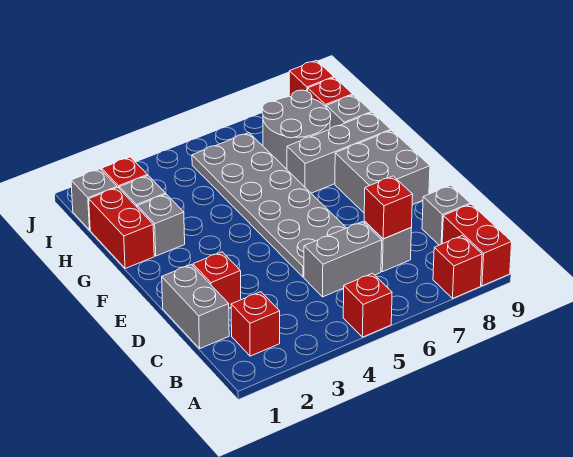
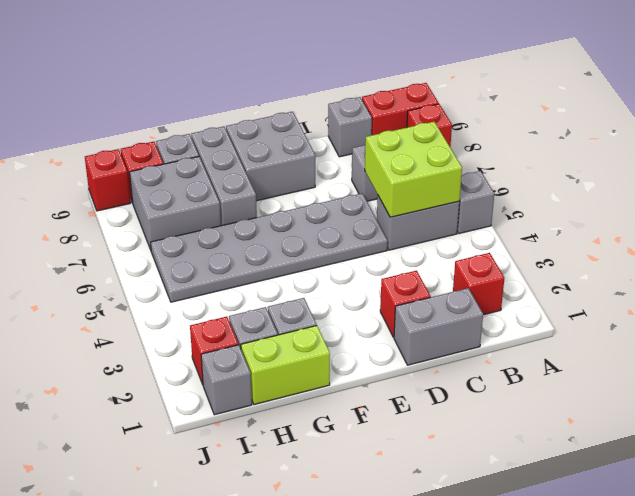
red brick A5 level 1 -> grey brick A5 level 1
none -> lime brick B5:C6 level 2
grey brick C5:C6 level 1 -> grey brick B5:C5 level 1
red brick C7 level 2 -> none
red brick G1:H1 level 1 -> lime brick G1:H1 level 1
grey round brick H7:I8 level 1 -> grey brick H7:I8 level 1

